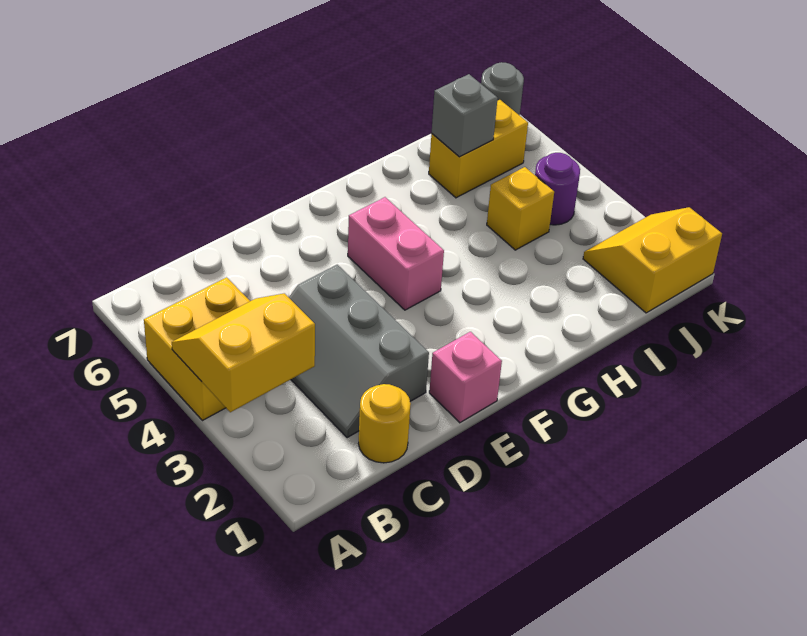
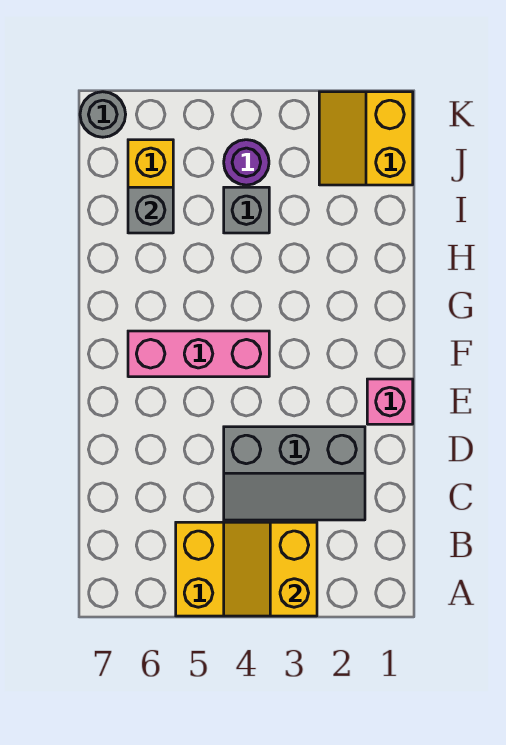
yellow round brick C1 level 1 -> none
pink brick F4:F5 level 1 -> pink brick F4:F6 level 1
yellow brick I4 level 1 -> grey brick I4 level 1

